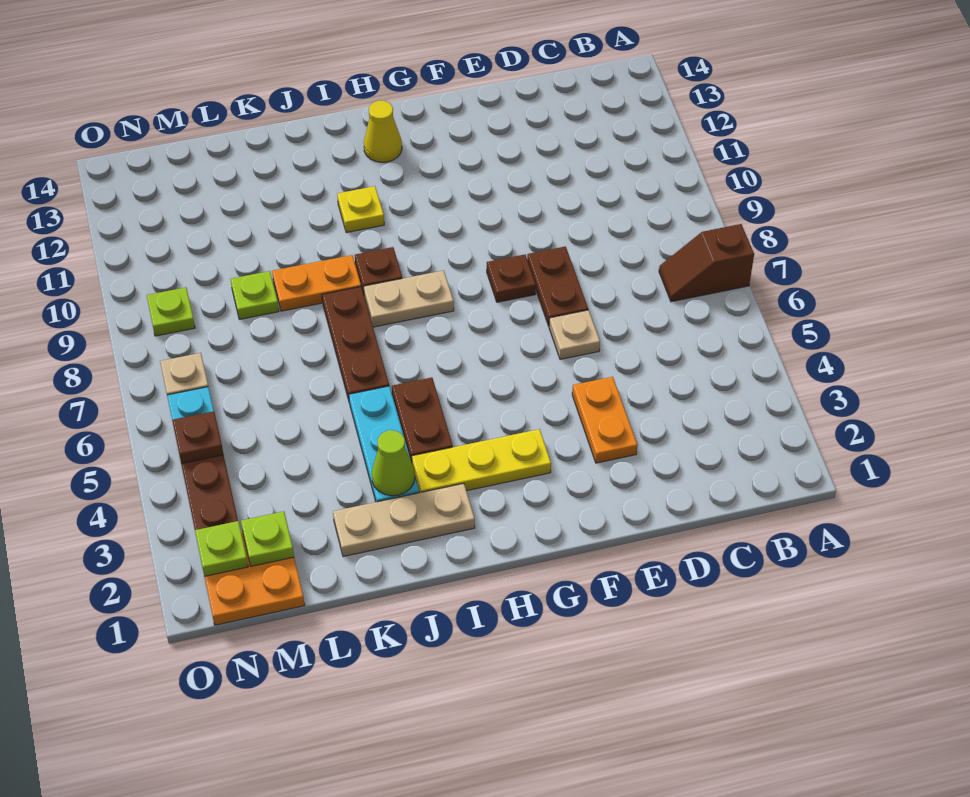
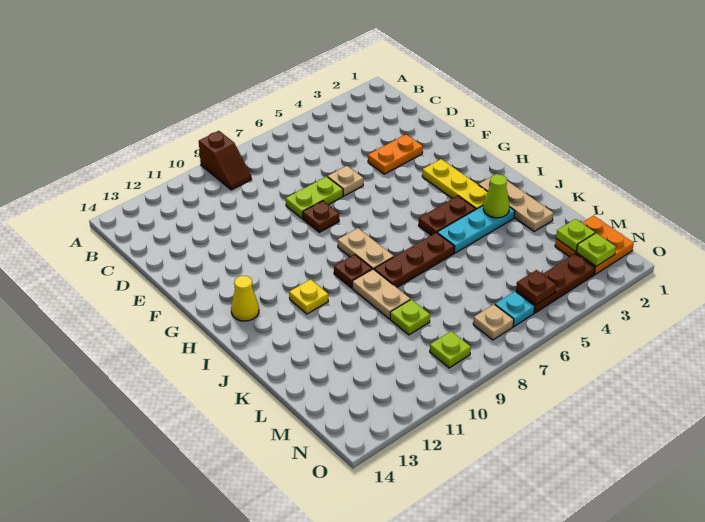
brown slope A7:B7 level 1 top A -> brown slope A9:B9 level 1 top A
brown plate E7:E8 level 1 -> lime plate E7:E8 level 1
orange plate J9:K9 level 1 -> tan plate J9:K9 level 1

